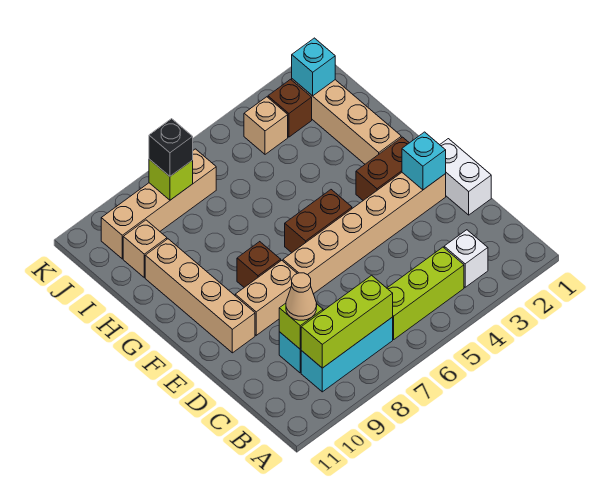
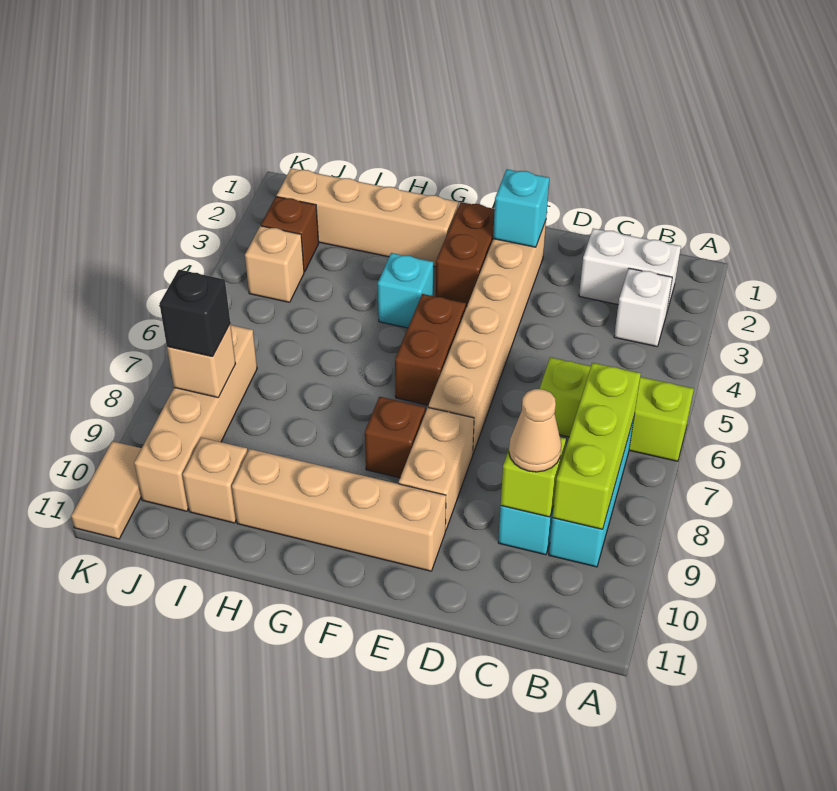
lime brick B4:B6 level 1 -> lime brick A6:C6 level 1
white brick D1:E1 level 1 -> white brick B2:C2 level 1
cyan brick J2 level 2 -> cyan brick G4 level 1
lime brick J8 level 2 -> tan brick J8 level 2
none -> tan tile K10:K11 level 1

